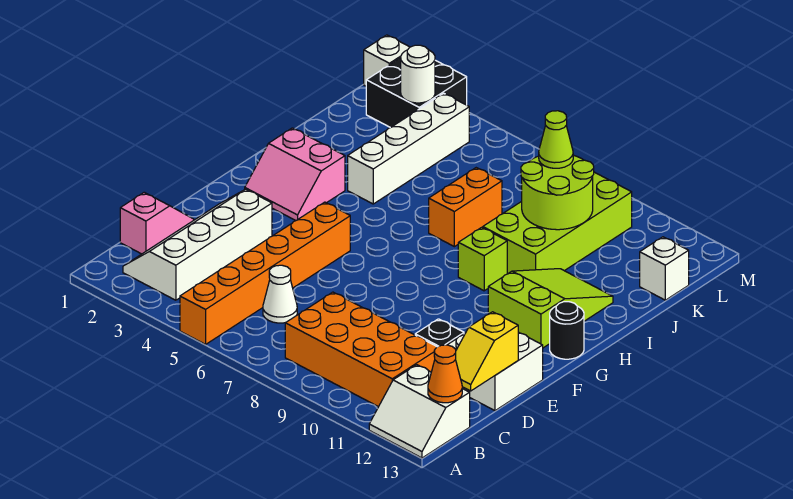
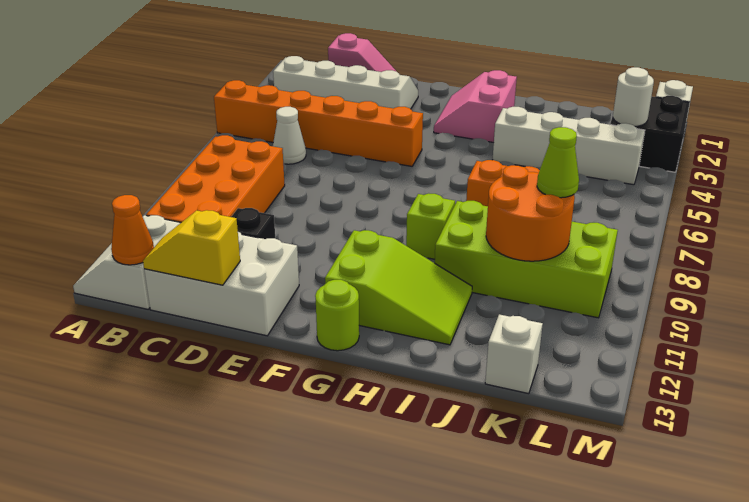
white brick D12:E13 level 1 -> white brick C12:E13 level 1
black round brick G13 level 1 -> lime round brick G13 level 1
lime round brick J9:K10 level 2 -> orange round brick J9:K10 level 2

